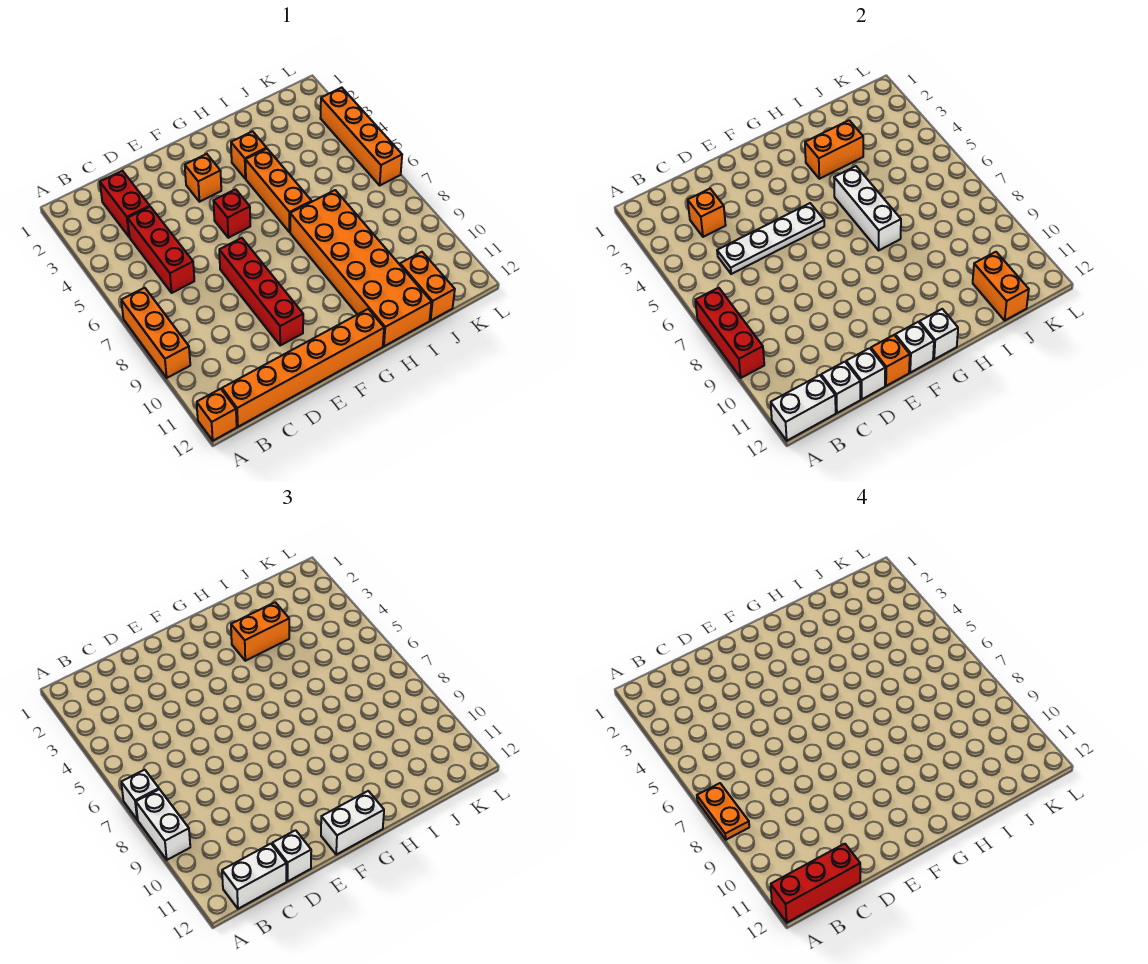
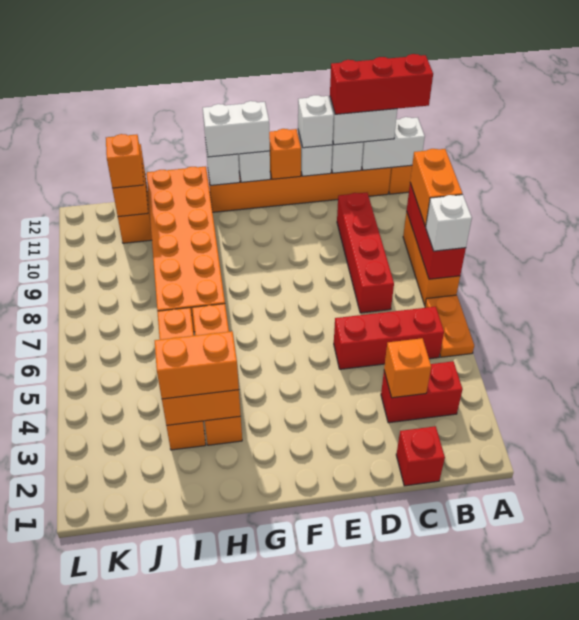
orange plate A7:A8 level 4 -> orange plate A5:A6 level 1
white brick A8:A9 level 3 -> orange brick A8:A9 level 3
red brick C2:C3 level 1 -> red brick B3:C3 level 1
red brick C4:C6 level 1 -> red brick B5:D5 level 1
white plate C5:F5 level 2 -> none
red brick E7:E10 level 1 -> red brick C7:C10 level 1
orange brick F3 level 1 -> orange brick J11 level 3
red brick F5 level 1 -> red brick C1 level 1
white brick H5:H7 level 2 -> none
orange brick L3:L6 level 1 -> orange brick I3:I6 level 1

